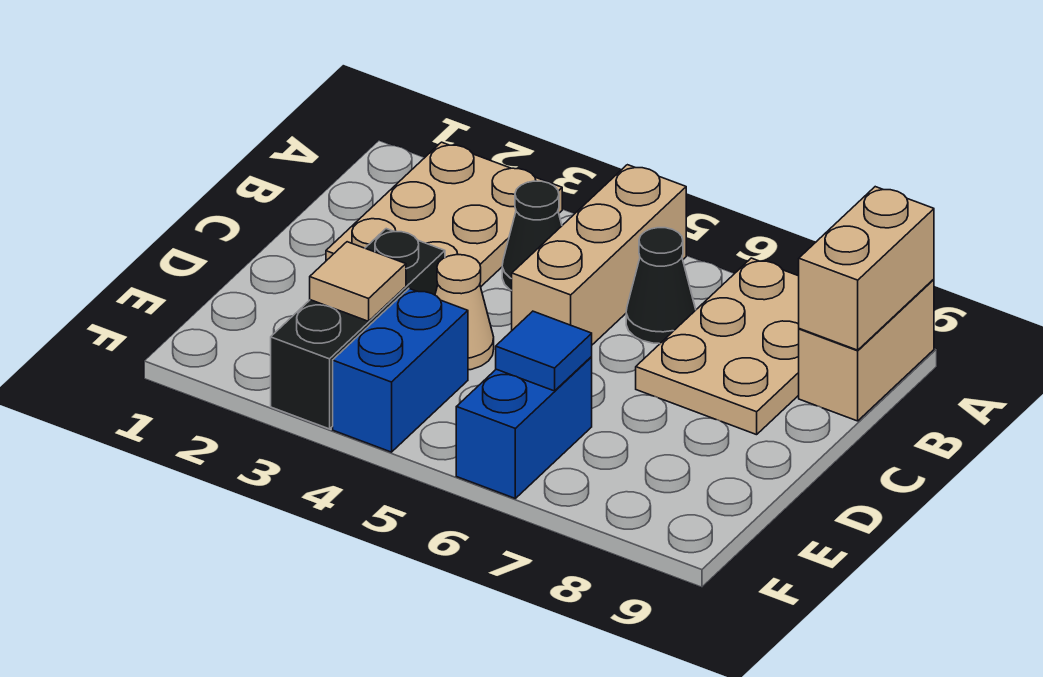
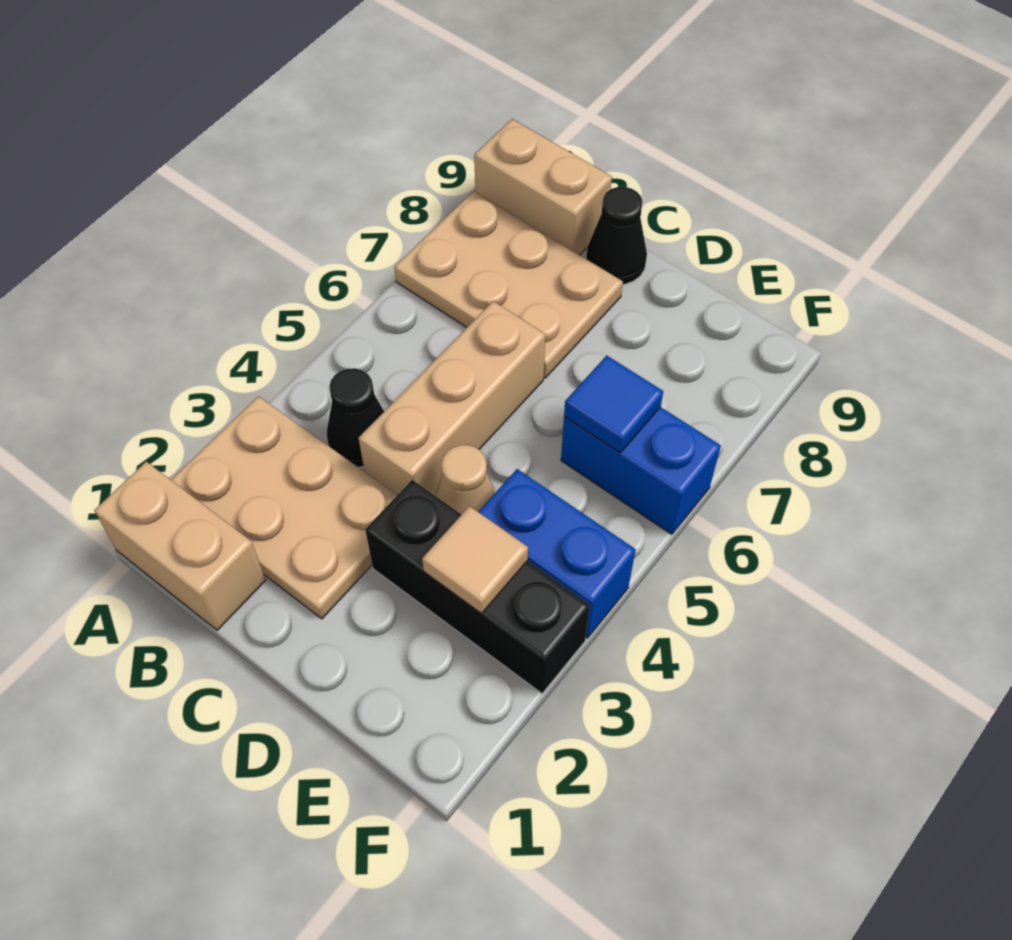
tan brick A5:C5 level 1 -> tan brick C4:C6 level 1
tan brick A9:B9 level 2 -> tan brick A1:B1 level 1
black cone B6 level 1 -> black cone C9 level 1

